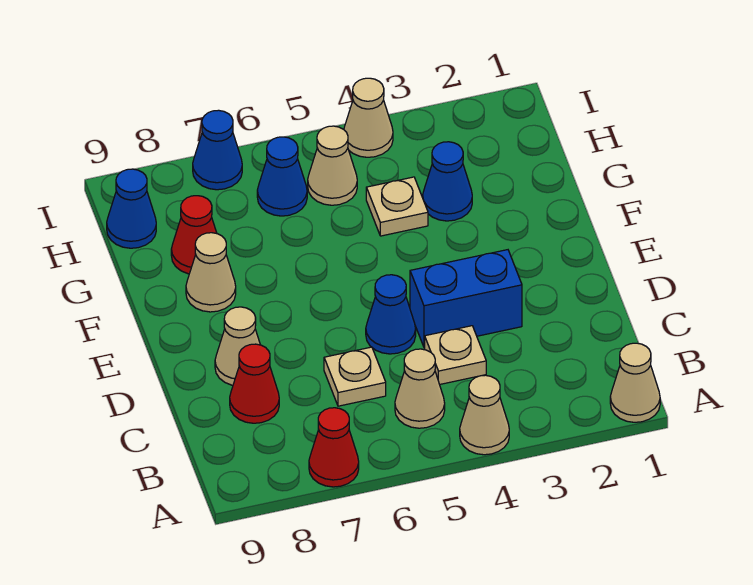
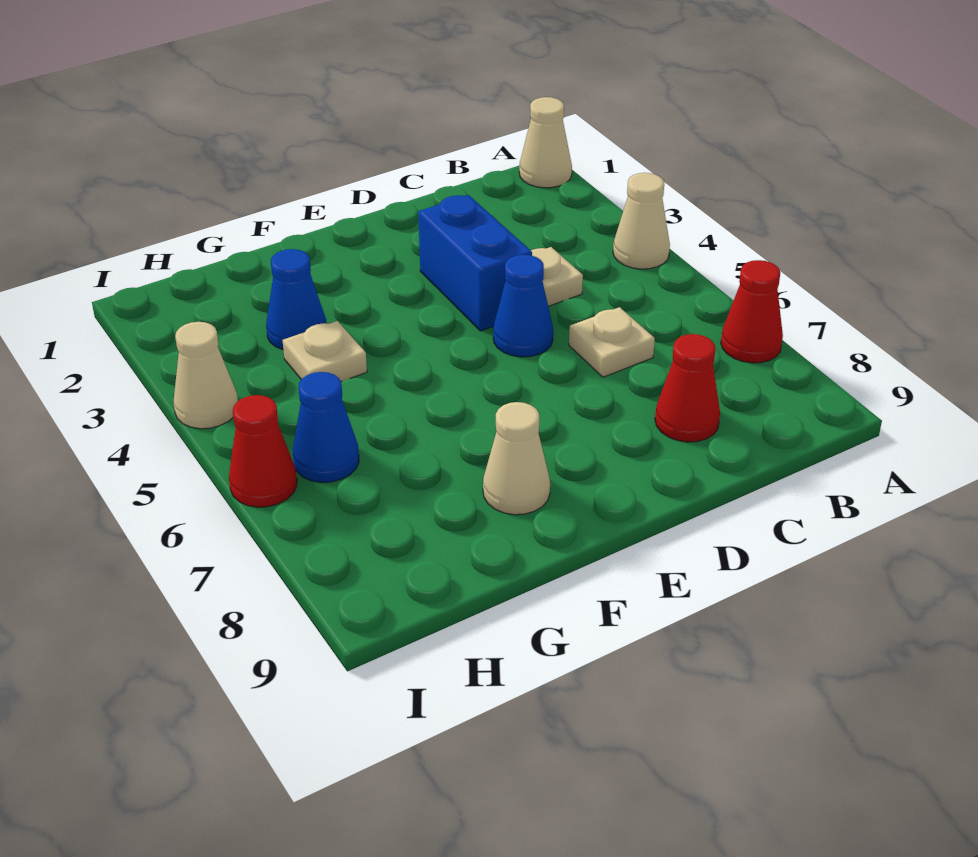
tan cone B5 level 1 -> none
tan cone D8 level 1 -> none
red cone G8 level 1 -> red cone I6 level 1
tan cone H5 level 1 -> none
blue cone H9 level 1 -> none
blue cone I7 level 1 -> none

